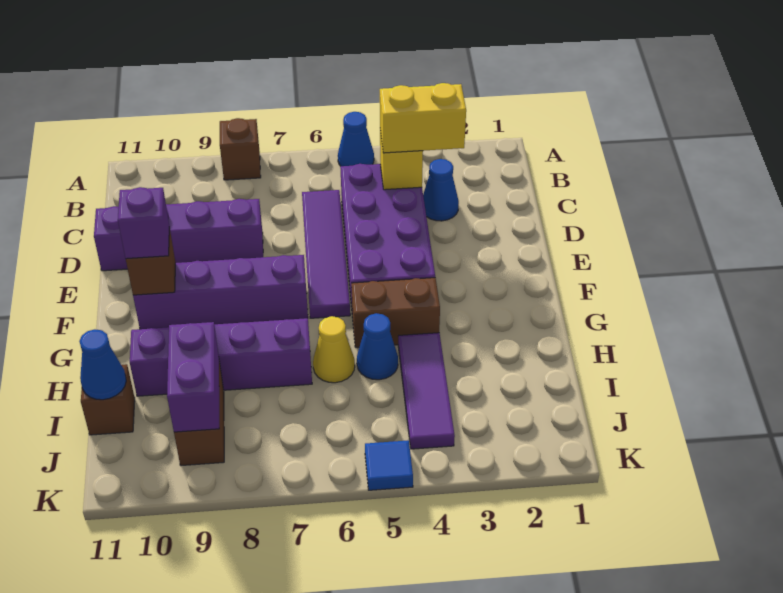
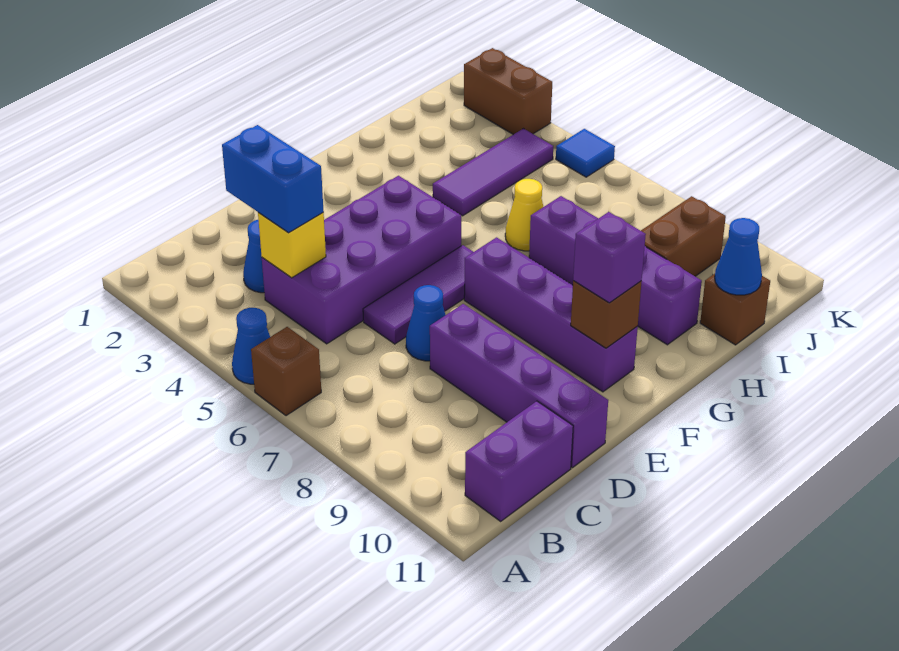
brown brick A8 level 1 -> brown brick A6 level 1
yellow brick C3:C4 level 3 -> blue brick C3:C4 level 3
purple tile C6:F6 level 1 -> purple tile D6:F6 level 1
brown brick G4:G5 level 1 -> brown brick K2:K3 level 1
blue cone H5 level 1 -> blue cone D7 level 1
purple brick I9:J9 level 2 -> purple brick B11:C11 level 1

